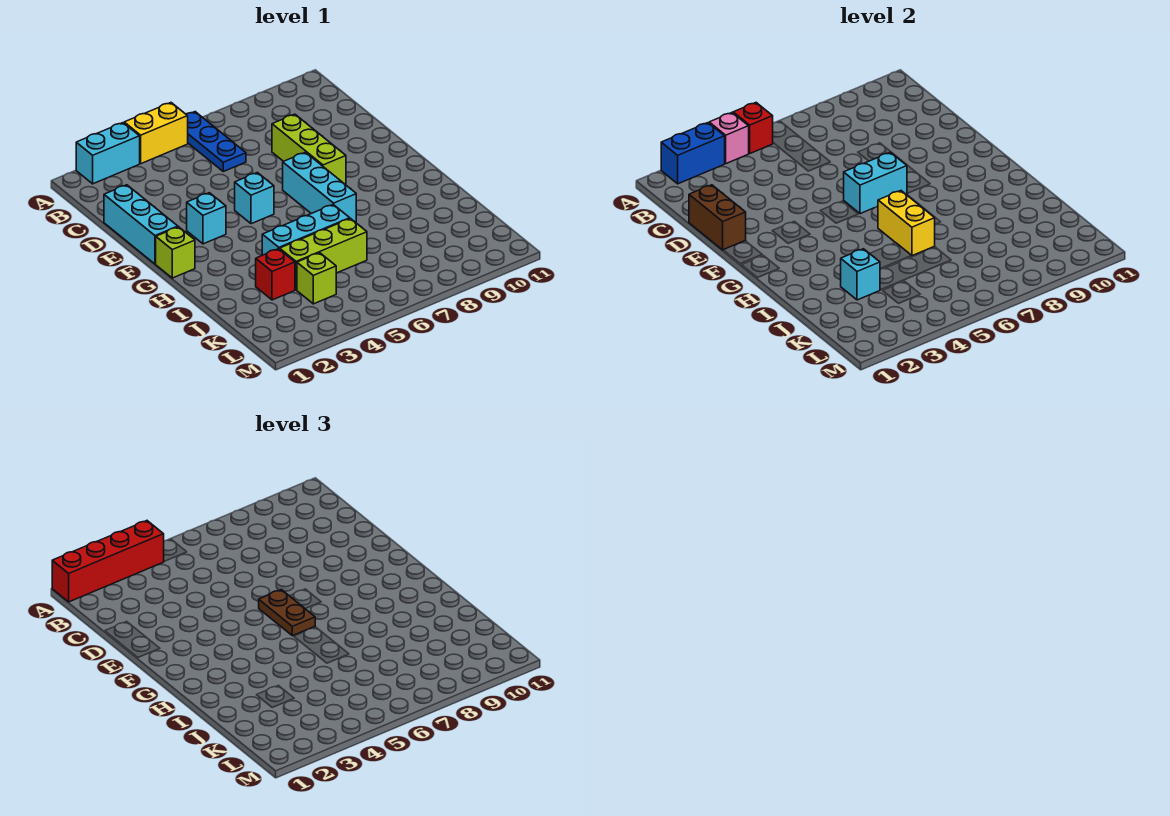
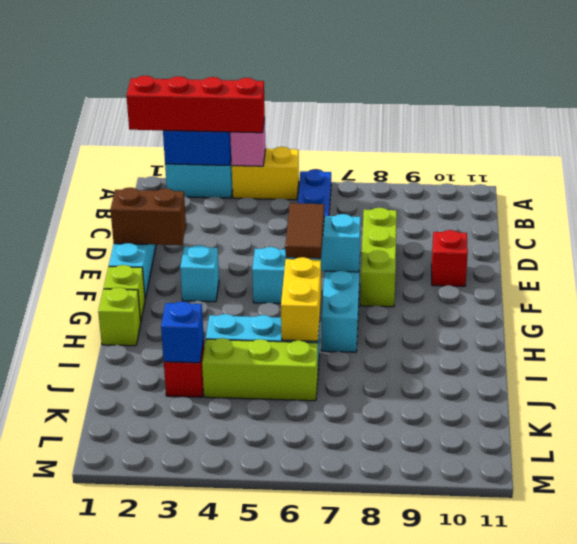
red brick A5 level 2 -> red brick E10 level 1
brown brick D1:E1 level 2 -> brown brick E1:E2 level 2
brown plate F6:G6 level 3 -> brown tile F6:G6 level 3
cyan brick J3 level 2 -> blue brick J3 level 2
lime brick K4 level 1 -> lime brick H1 level 1

